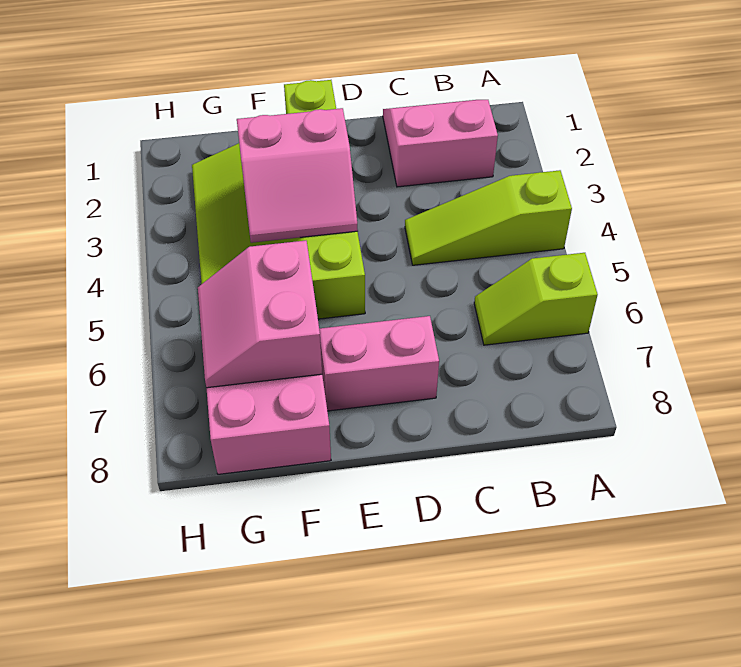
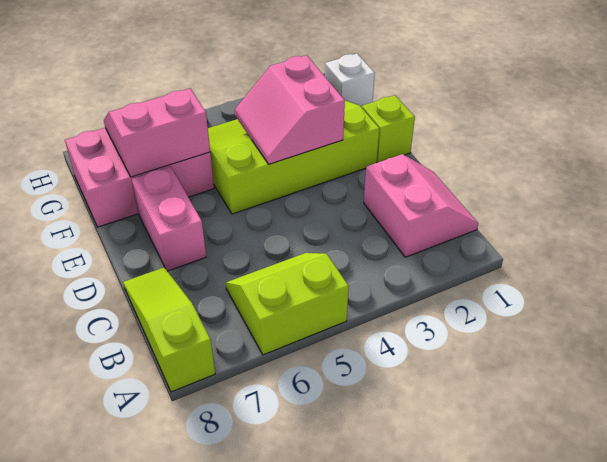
lime slope A4:C4 level 1 top A -> lime slope A8:C8 level 1 top A
lime slope A6:B6 level 1 top A -> lime slope A5:B6 level 1 top A
none -> white brick G1 level 1

